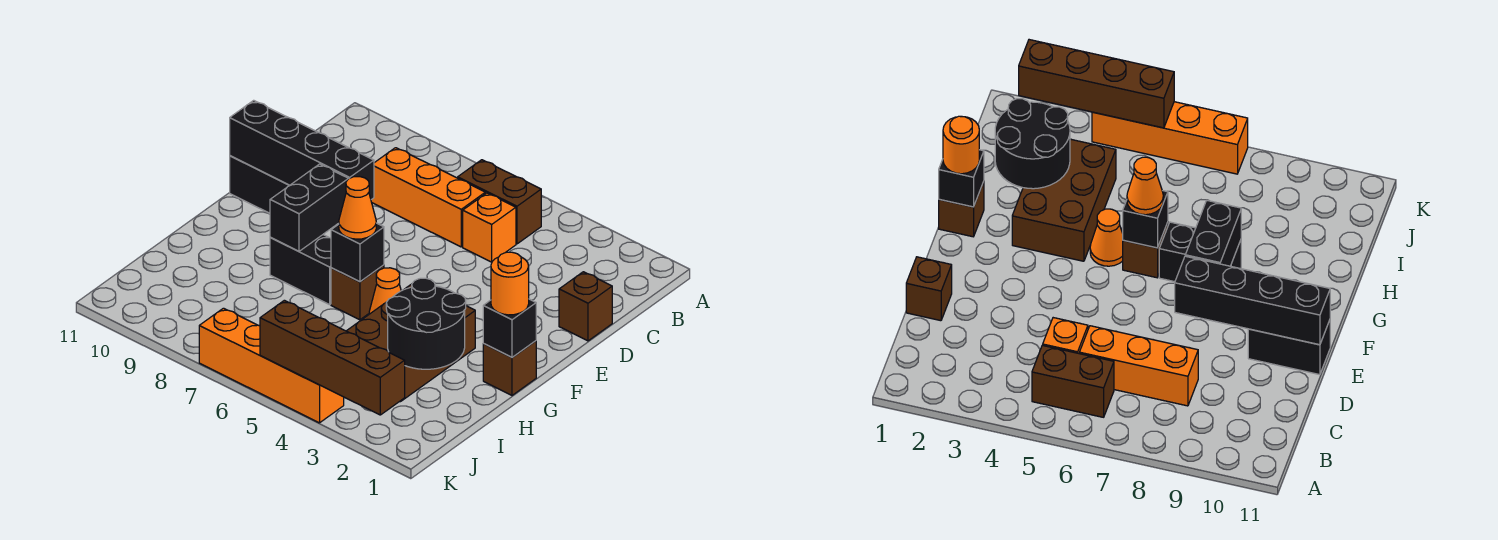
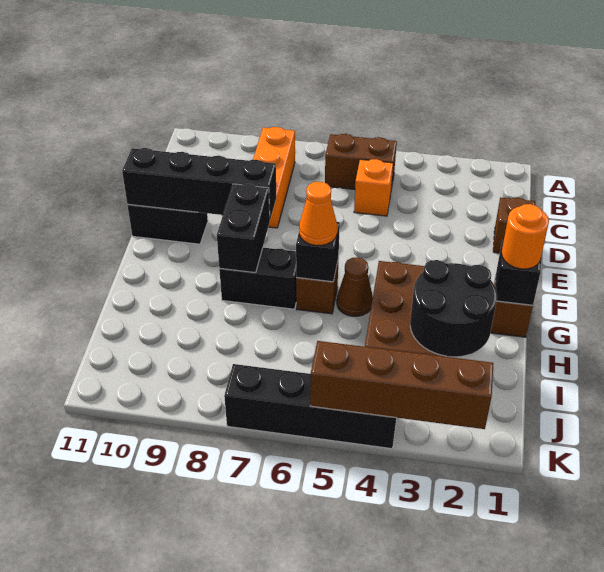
orange brick C6:C8 level 1 -> orange brick B8:D8 level 1
orange cone G5 level 1 -> brown cone G5 level 1
orange brick K4:K7 level 1 -> black brick K4:K7 level 1

